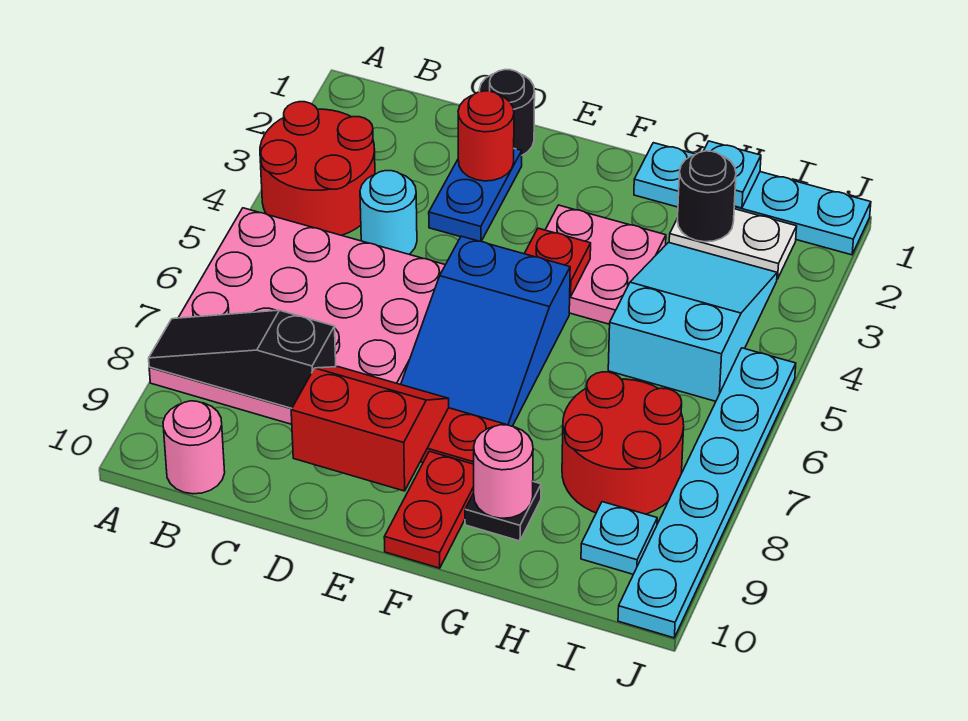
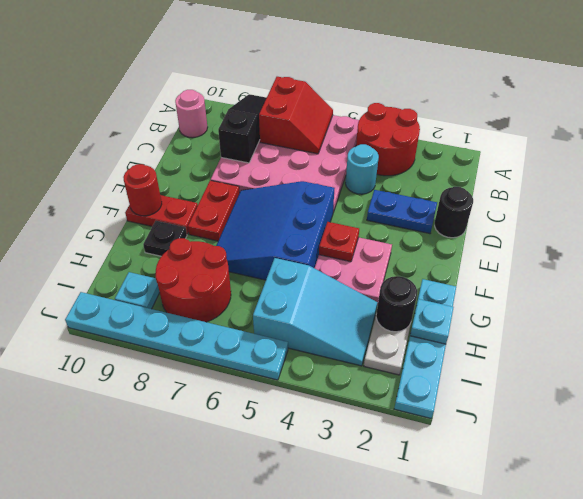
red round brick D2 level 2 -> red round brick F10 level 2
red slope D8:E9 level 2 top 9 -> red slope A6:B7 level 2 top 7
blue slope E5:F7 level 1 top 5 -> blue slope E5:G7 level 1 top 5
pink round brick G9 level 2 -> none

